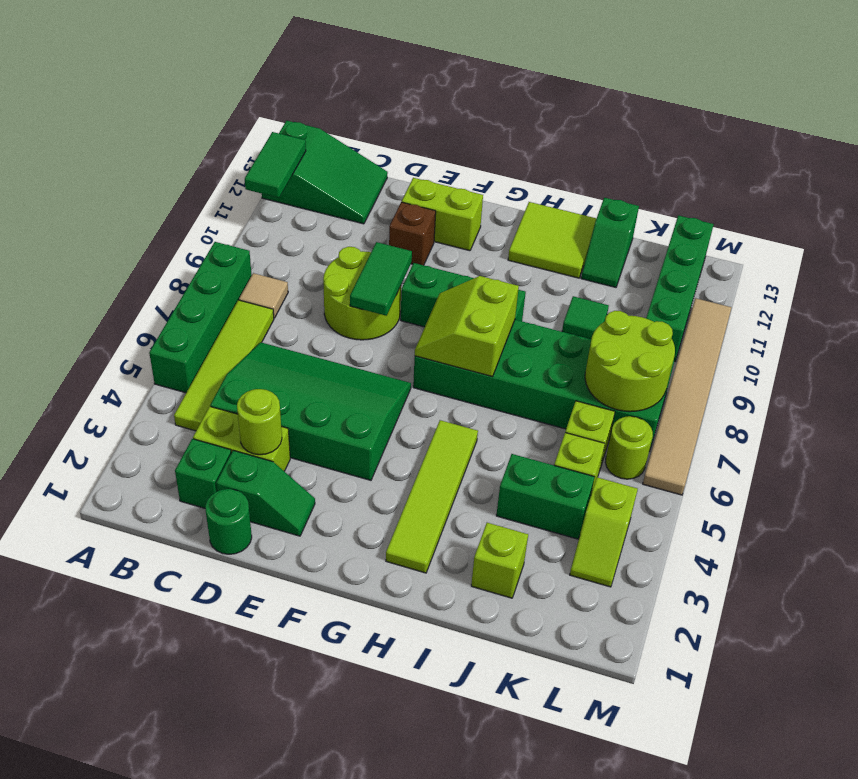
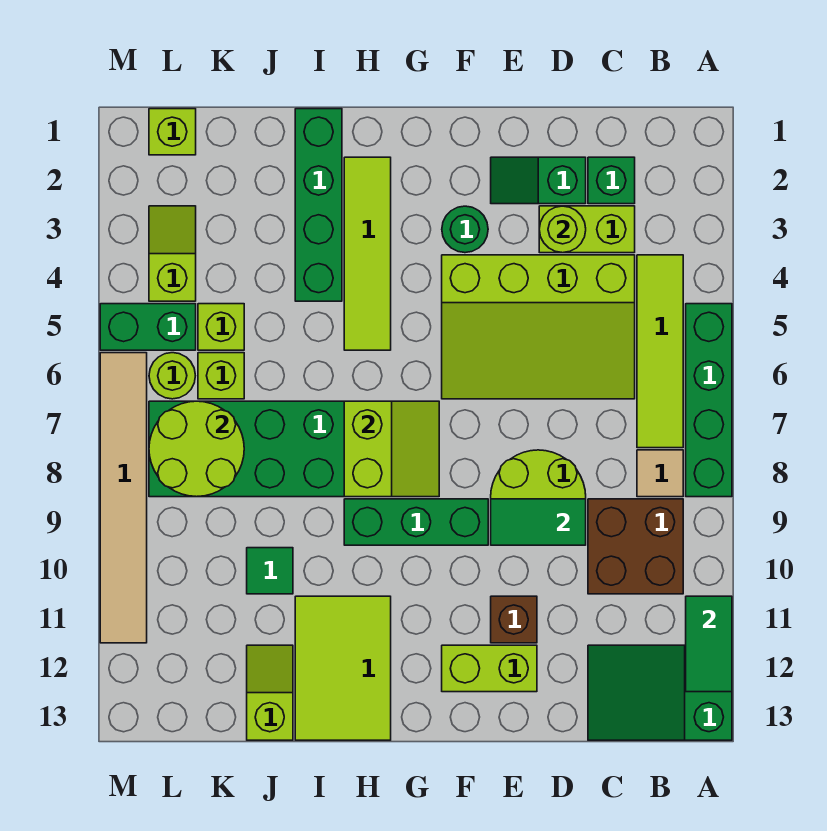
none -> brown brick B9:C10 level 1
green slope C4:F6 level 1 top 4 -> lime slope C4:F6 level 1 top 4
green round brick D1 level 1 -> green round brick F3 level 1
green tile E8:E9 level 2 -> green tile D9:E9 level 2
lime tile H12:I13 level 1 -> lime tile H11:I13 level 1
lime brick J2 level 1 -> lime brick L1 level 1
green brick J4:K4 level 1 -> green brick L5:M5 level 1
green slope J12:J13 level 1 top 13 -> lime slope J12:J13 level 1 top 13
green brick L10:L13 level 1 -> green brick I1:I4 level 1

